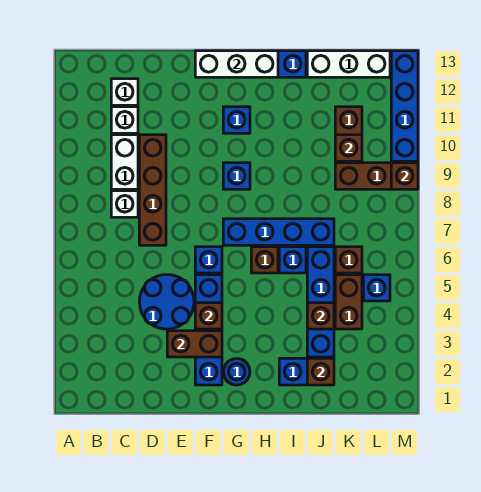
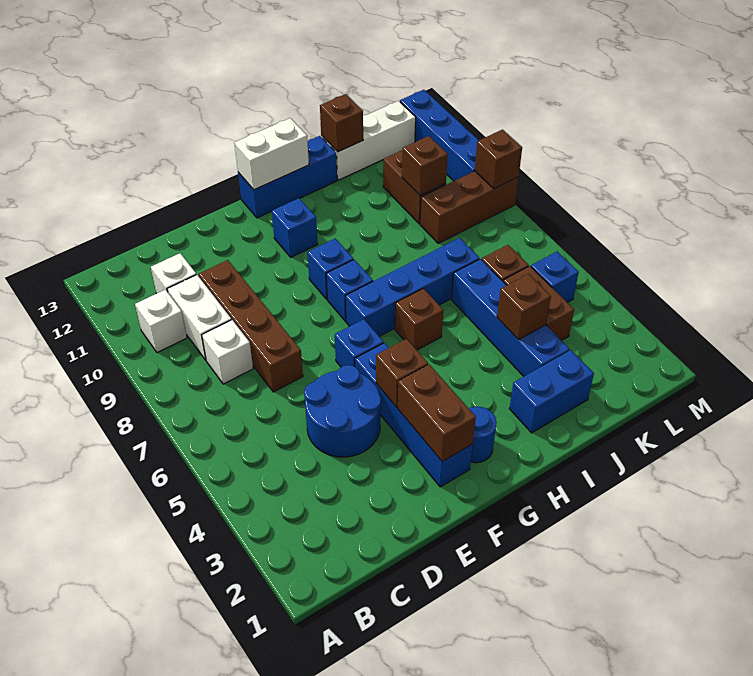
white brick C12 level 1 -> white brick B10 level 1
brown brick E3:F3 level 2 -> brown brick F2:F3 level 2
white brick F13:H13 level 2 -> white brick G13:H13 level 2
blue brick I6 level 1 -> blue brick G8 level 1
brown brick J2 level 2 -> brown brick J13 level 2

